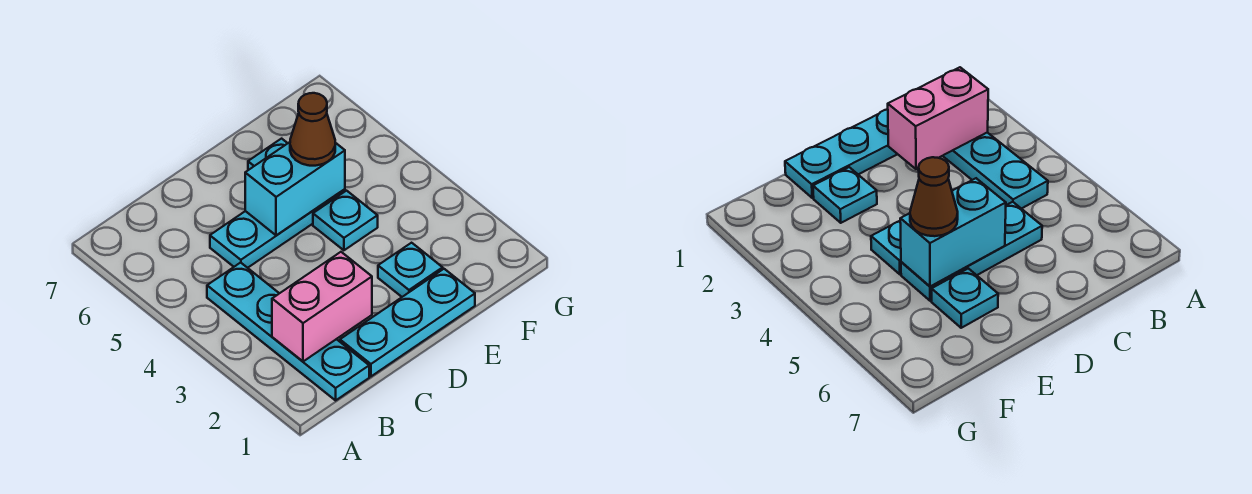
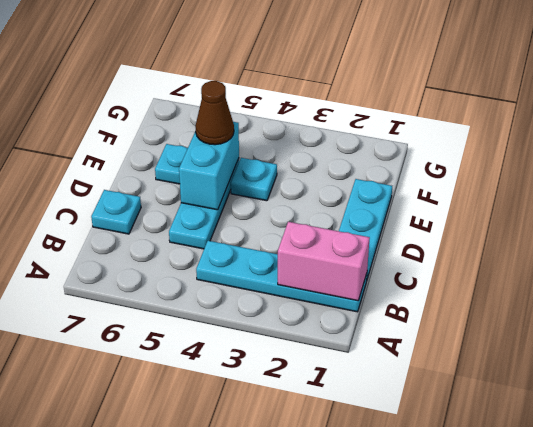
pink brick B2:C2 level 2 -> pink brick B1:B2 level 2
cyan plate E2 level 1 -> cyan plate C7 level 1

